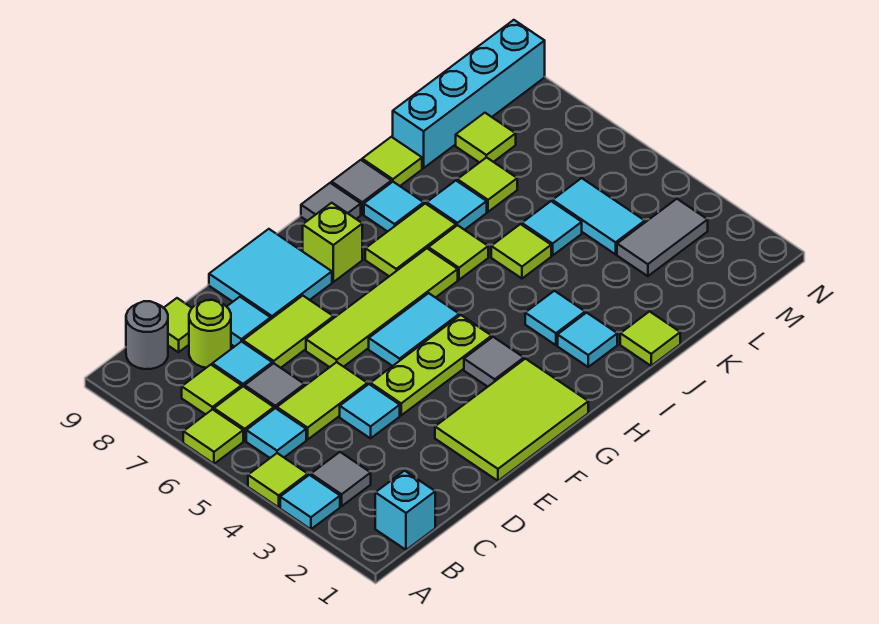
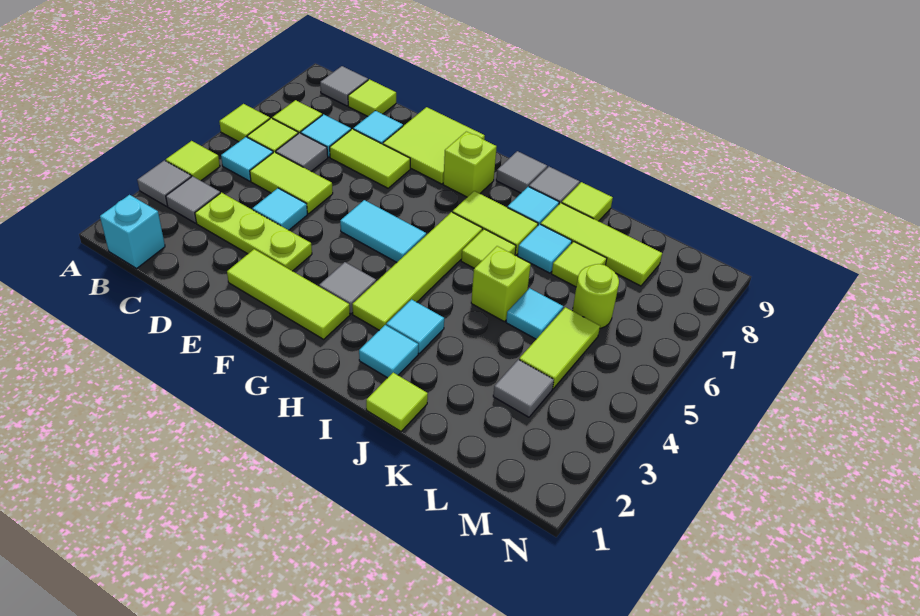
cyan tile A3 level 1 -> grey tile A3 level 1
grey round brick B9 level 1 -> grey tile B9 level 1
lime round brick C8 level 1 -> lime round brick L6 level 1
lime tile E1:G2 level 1 -> lime tile E2:G2 level 1
lime plate E4:G4 level 1 -> lime plate C3:E3 level 1
lime tile E6:H6 level 1 -> lime tile H3:H6 level 1
cyan tile E8:F9 level 1 -> lime tile E8:F9 level 1
lime tile J5 level 1 -> lime brick J5 level 1
cyan brick K9:N9 level 1 -> none
grey tile L3:M3 level 1 -> grey tile L3 level 1
cyan tile L4:L5 level 1 -> lime tile L4:L5 level 1
lime tile L8 level 1 -> lime tile J8:L8 level 1

